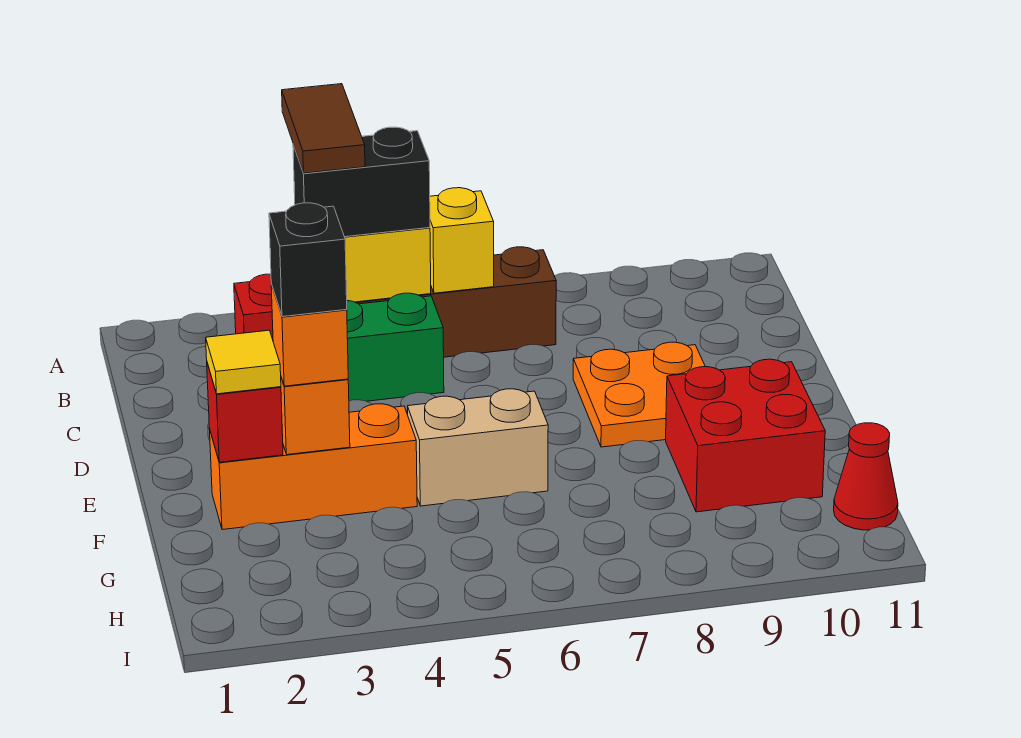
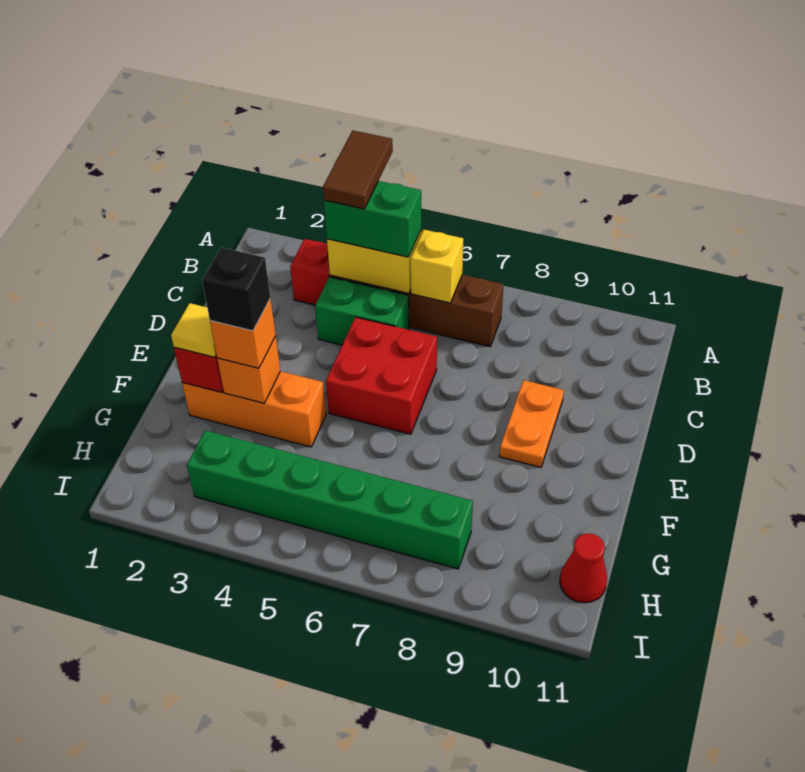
black brick B4:B5 level 3 -> green brick B4:B5 level 3
orange plate D8:E9 level 1 -> orange plate D9:E9 level 1
tan brick F5:F6 level 1 -> none
red brick F9:G10 level 1 -> red brick D5:E6 level 1
none -> green brick H3:H8 level 1

